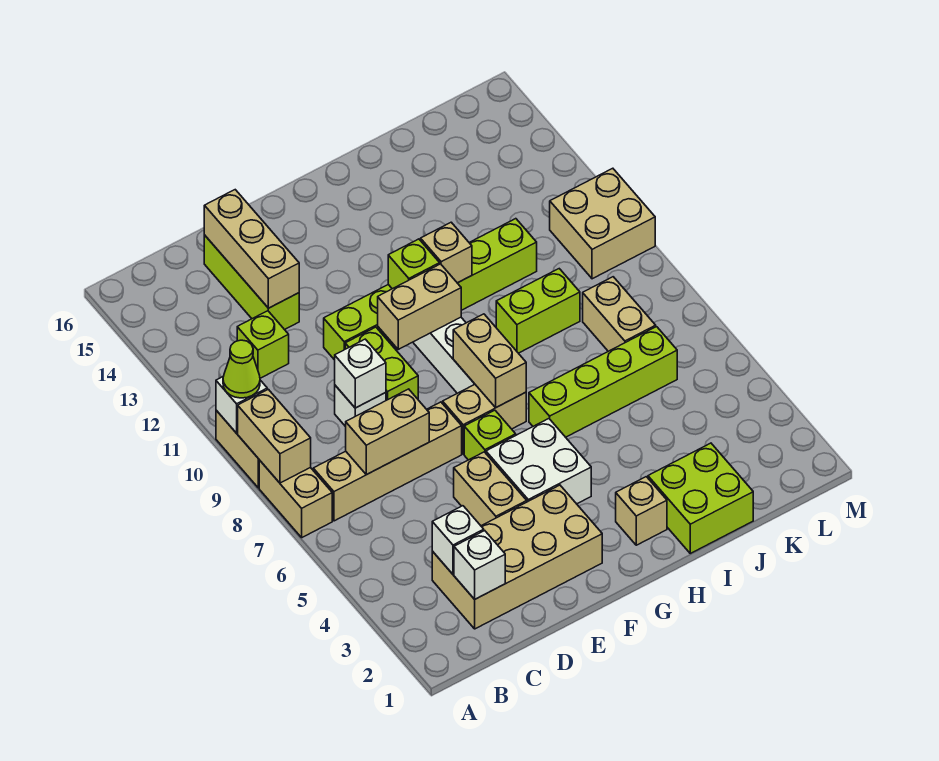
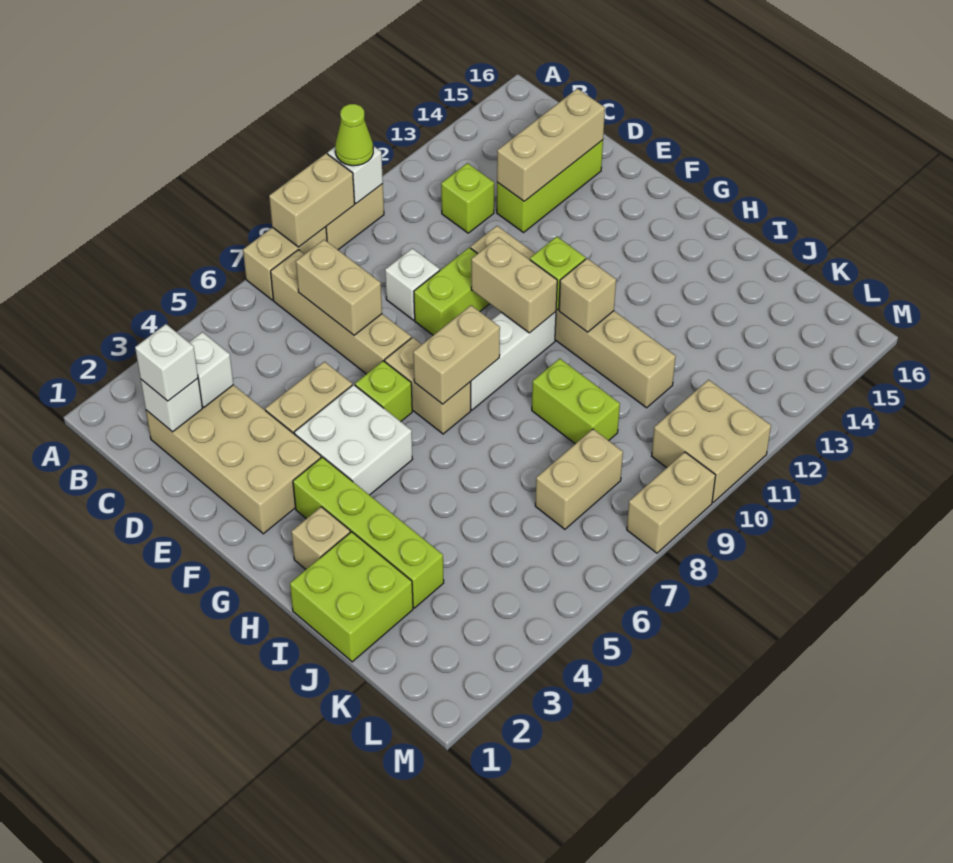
white brick D9 level 2 -> white brick C2 level 3
lime brick E11:J11 level 1 -> tan brick E11:J11 level 1
lime brick H6:K6 level 1 -> lime brick G3:J3 level 1
none -> tan brick M8:M9 level 1

